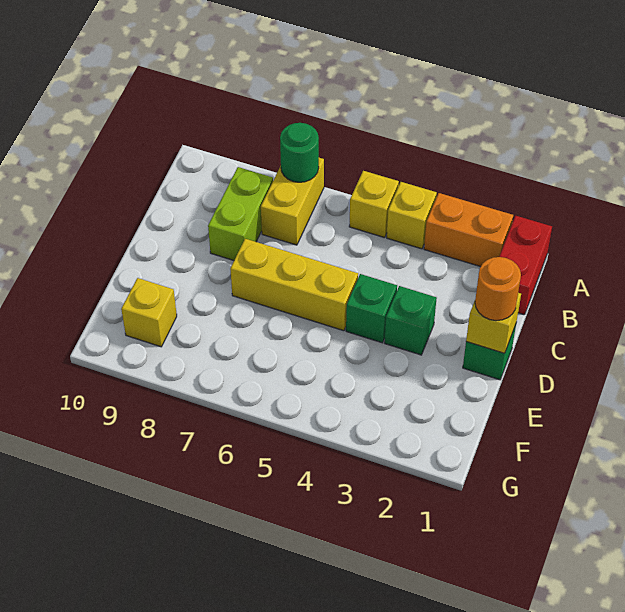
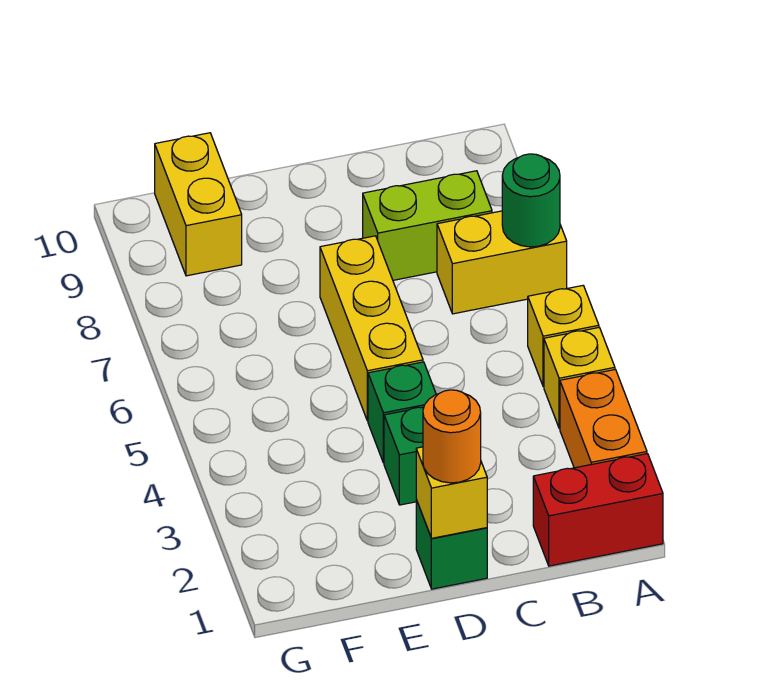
yellow brick F9 level 1 -> yellow brick F9:F10 level 1

